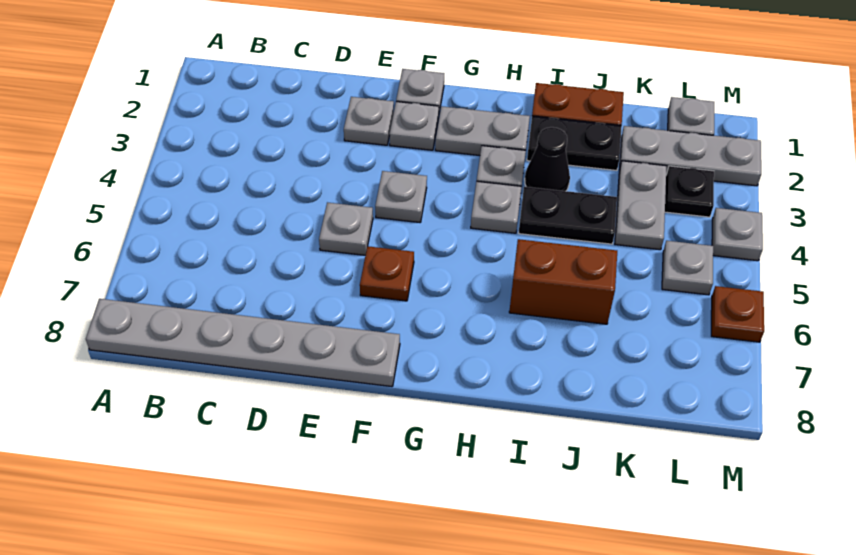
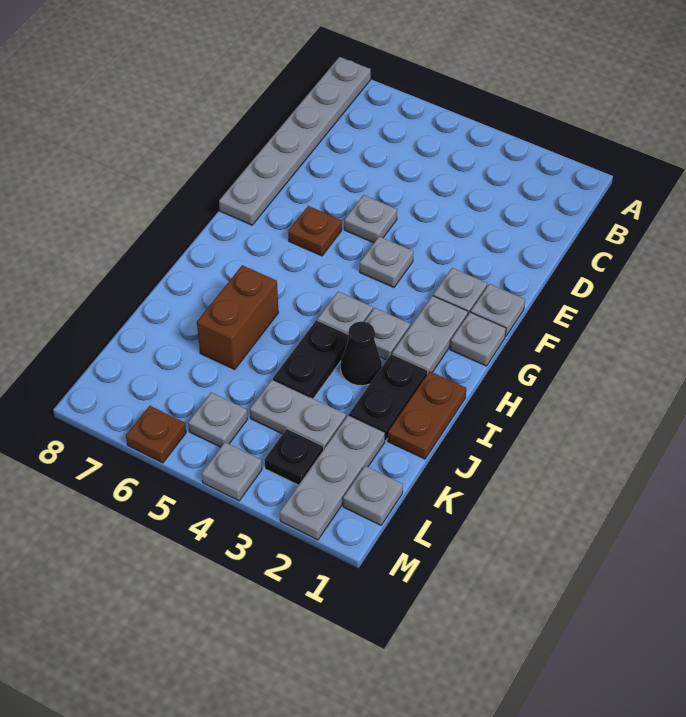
grey plate E2 level 1 -> grey plate G1 level 1

